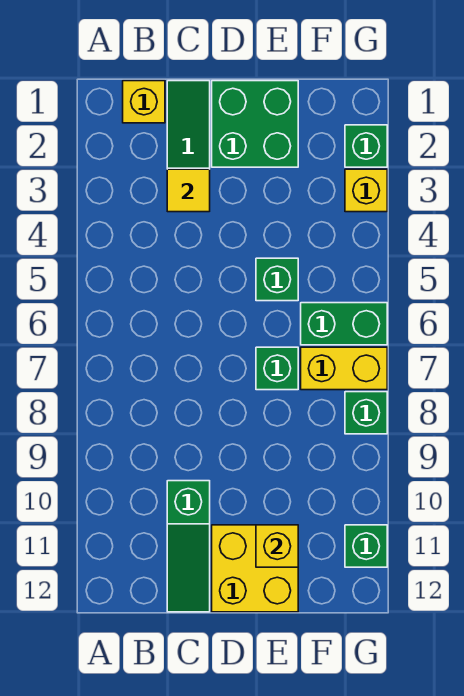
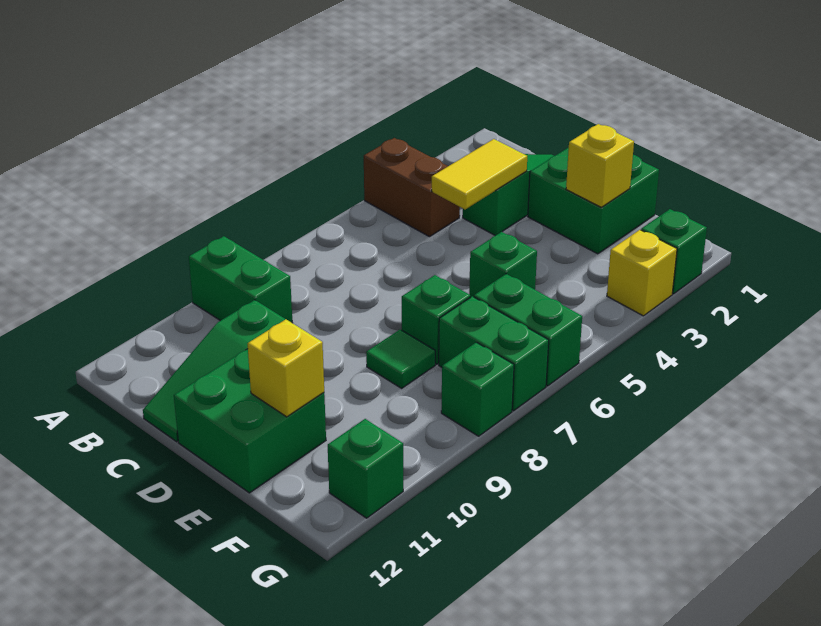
none -> brown brick A4:B4 level 1
none -> green brick A9:B9 level 1
yellow brick B1 level 1 -> yellow brick E2 level 2
yellow tile C3 level 2 -> yellow tile C3:C4 level 2
yellow brick D11:E12 level 1 -> green brick D11:E12 level 1
none -> green tile E8 level 1
yellow brick F7:G7 level 1 -> green brick F7:G7 level 1

